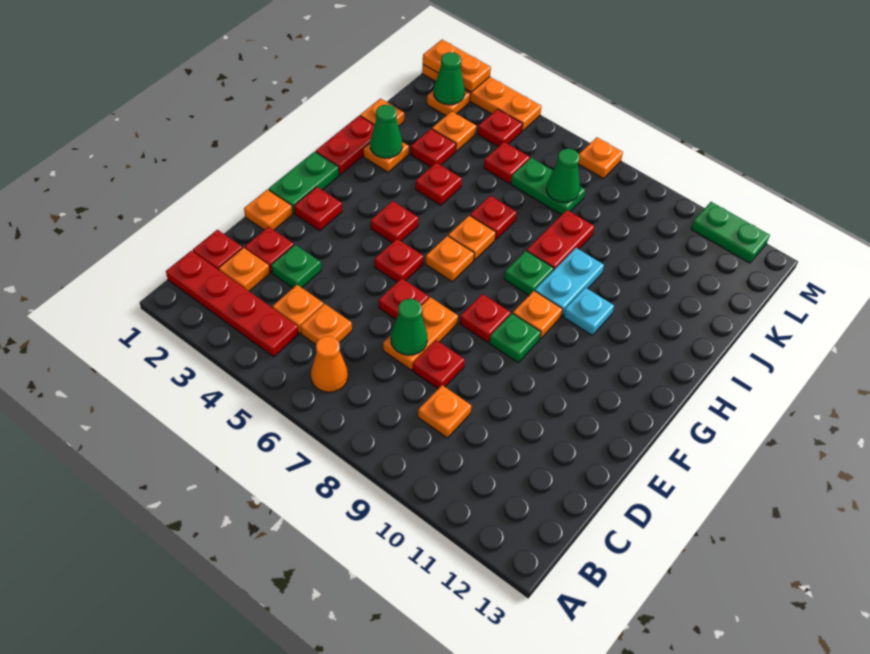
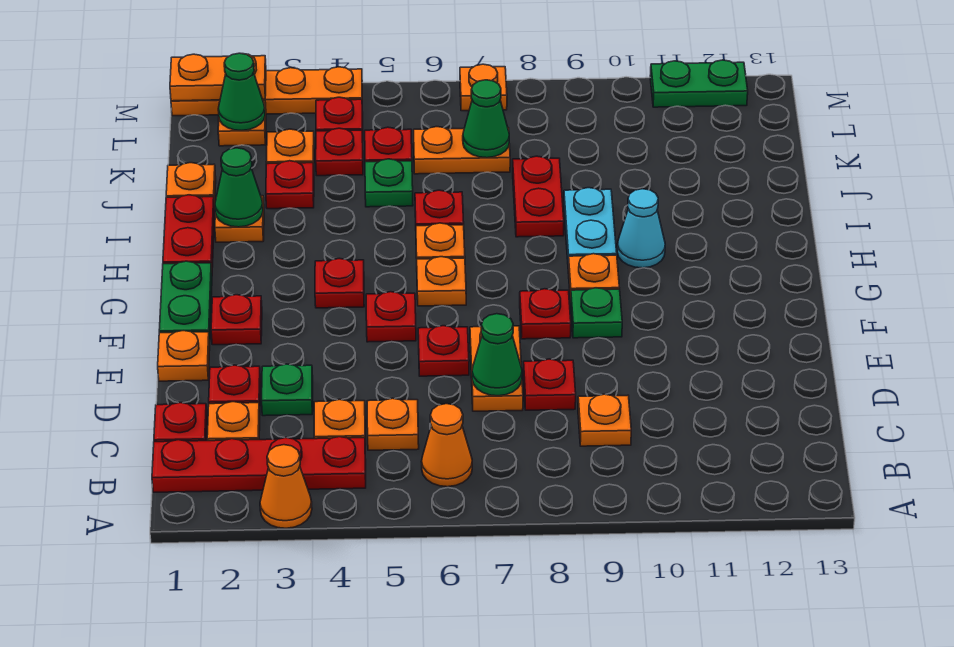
none -> orange cone A3 level 1
green plate H8 level 1 -> green plate J5 level 1
cyan plate H10 level 1 -> cyan cone H10 level 1
red plate I4 level 1 -> red plate K4 level 1
green plate K6:K7 level 1 -> orange plate K6:K7 level 1

